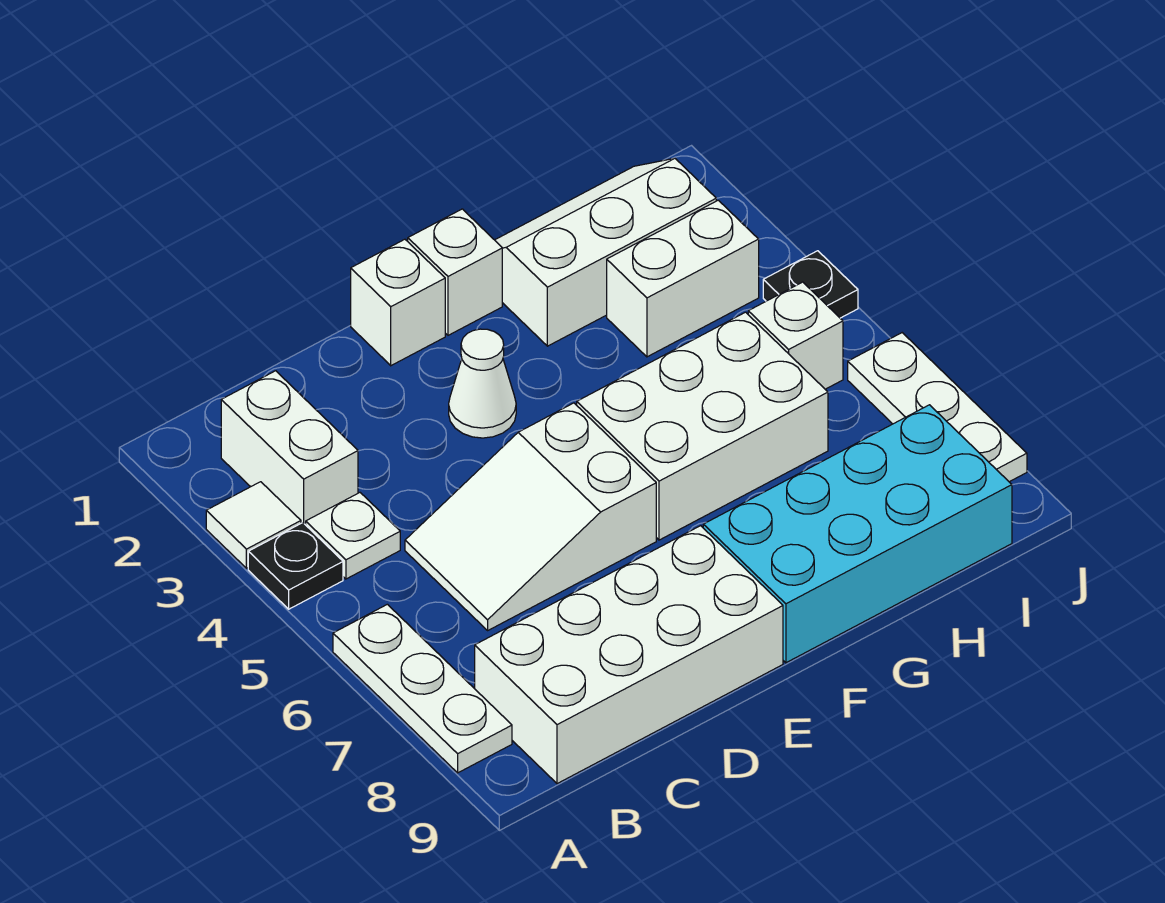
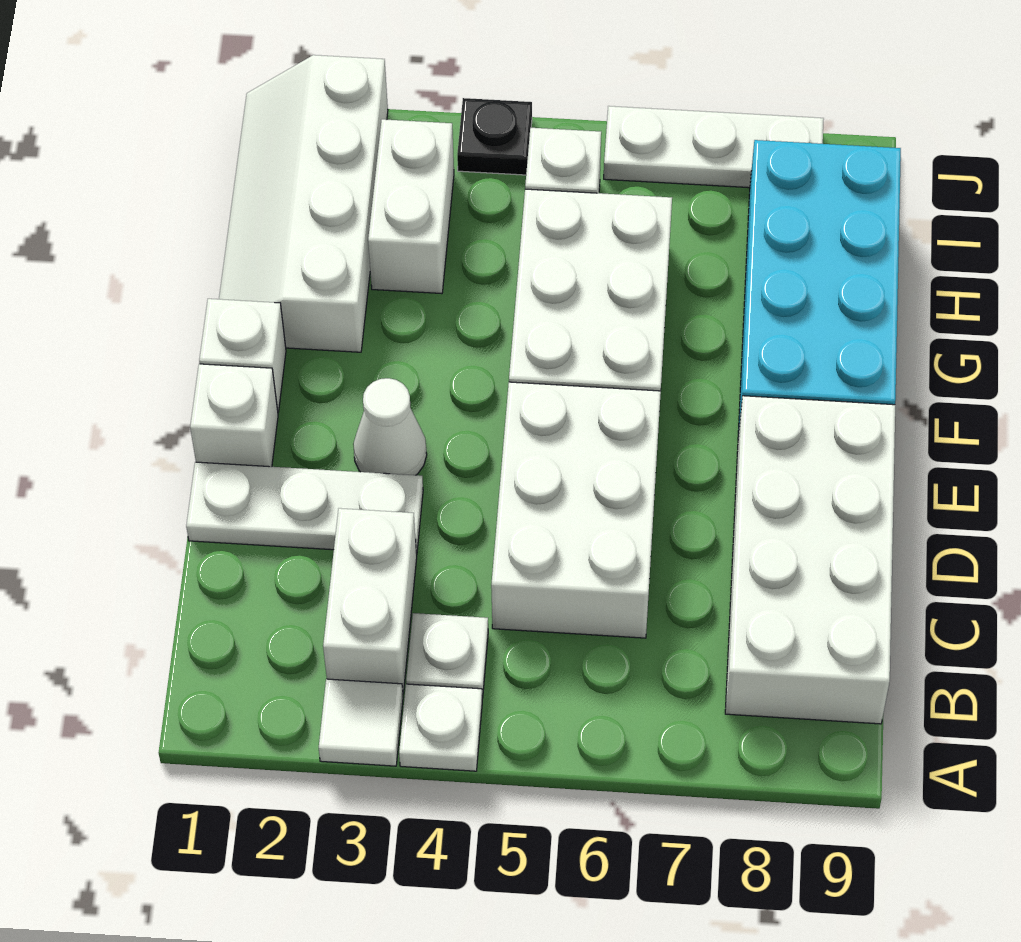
black plate A4 level 1 -> white plate A4 level 1
white plate A6:A8 level 1 -> white plate D1:D3 level 1
white brick B2:B3 level 1 -> white brick B3:C3 level 1
white slope C5:E6 level 1 top E -> white brick C5:E6 level 1
white slope G1:I2 level 1 top 2 -> white slope G1:J2 level 1 top 2

